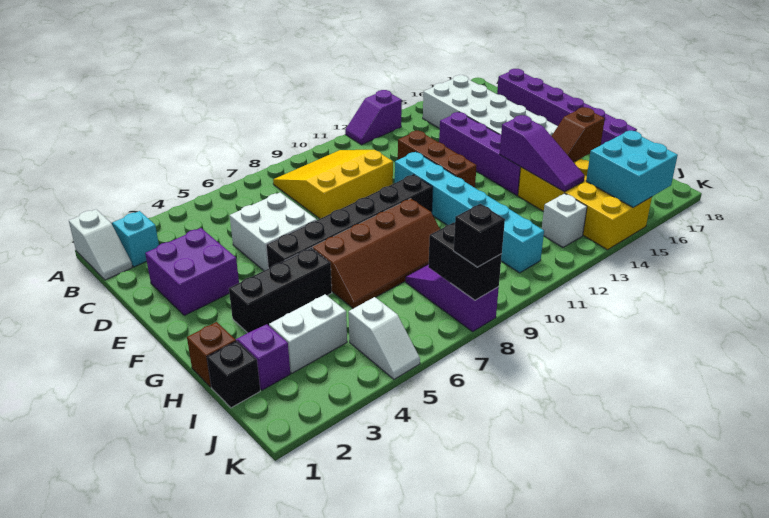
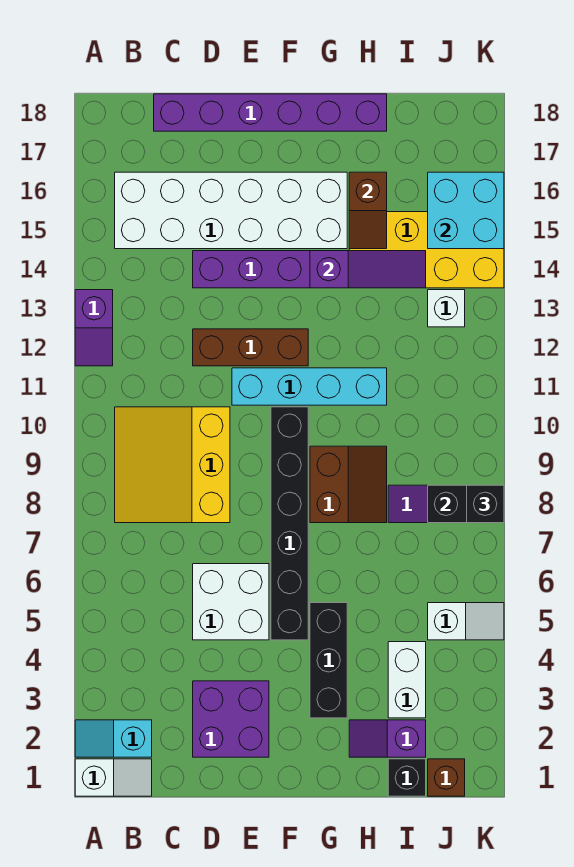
cyan brick E11:J11 level 1 -> cyan brick E11:H11 level 1
brown slope G6:H9 level 1 top G -> brown slope G8:H9 level 1 top G
brown brick H1 level 1 -> brown brick J1 level 1

